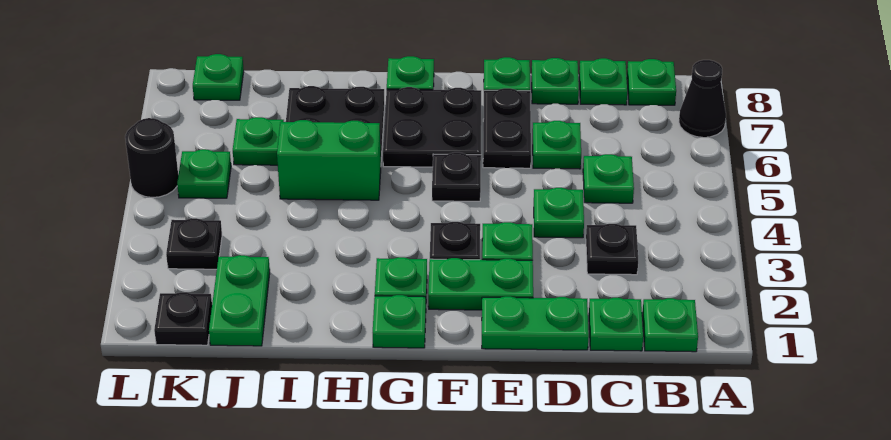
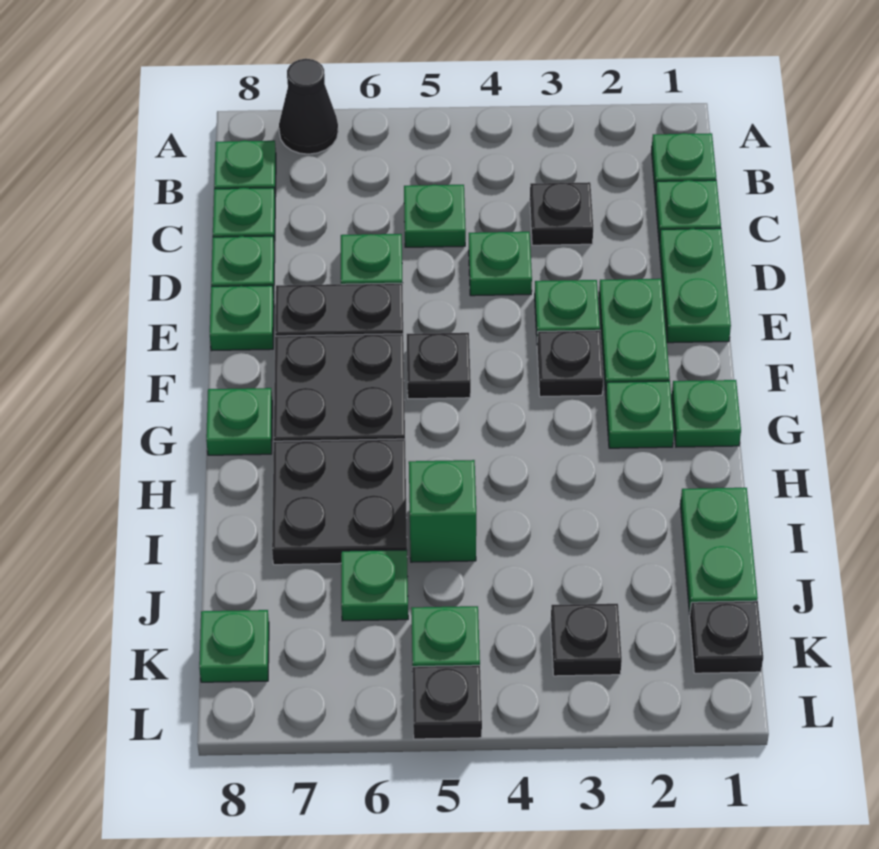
green brick H5:I5 level 1 -> green brick I5 level 1
green plate J1:J2 level 1 -> green plate I1:J1 level 1
black round brick L5 level 1 -> black plate L5 level 1

